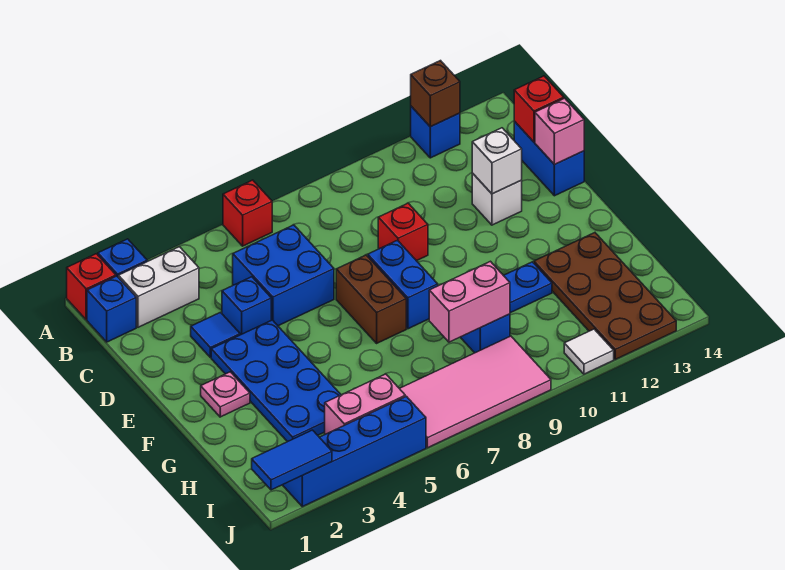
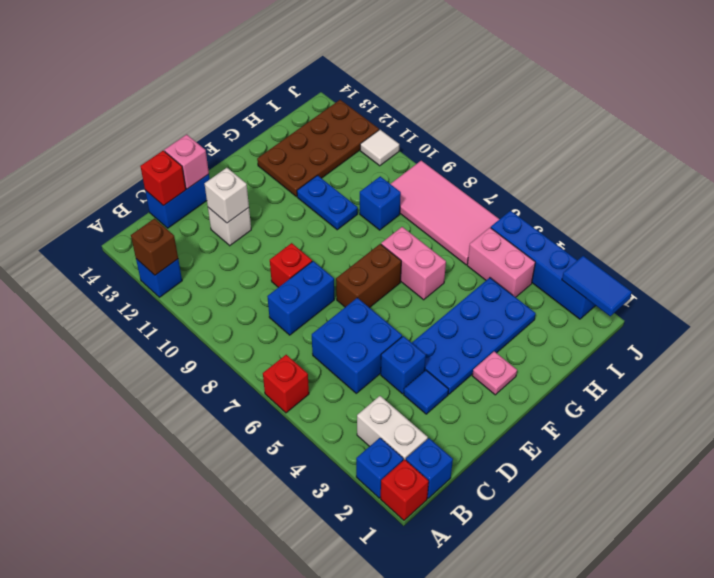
blue brick E8:F8 level 1 -> blue brick C8:D8 level 1
pink brick H8:H9 level 2 -> pink brick G6:G7 level 1

